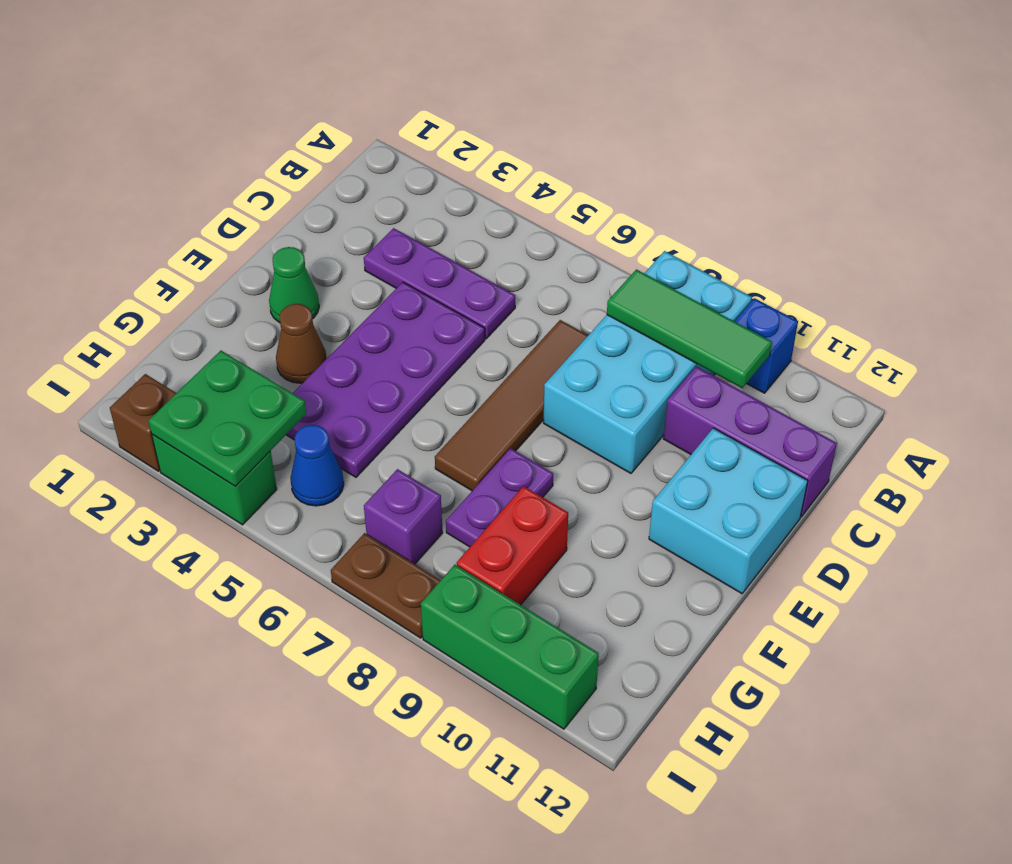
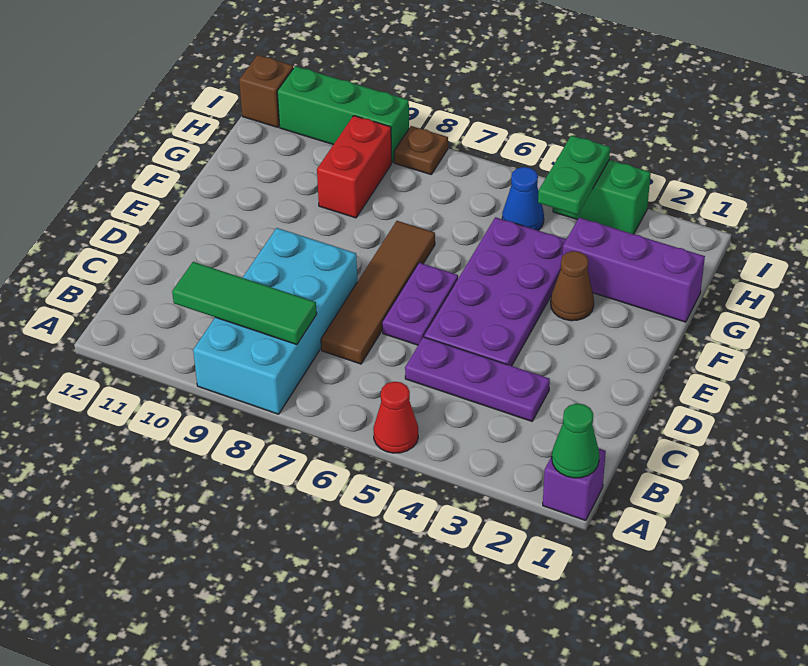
none -> red cone A5 level 1
blue brick A10 level 1 -> none
purple brick C10:C12 level 1 -> purple brick G1:G3 level 1
cyan brick D11:E12 level 1 -> none
green cone E2 level 1 -> green cone A1 level 2
purple plate F8:G8 level 1 -> purple plate D6:E6 level 1
green plate H3:I4 level 2 -> green plate H4:I4 level 2
purple brick H7 level 1 -> purple brick A1 level 1
brown brick I2 level 1 -> brown brick I12 level 1
brown plate I7:I8 level 1 -> brown plate I8 level 1

